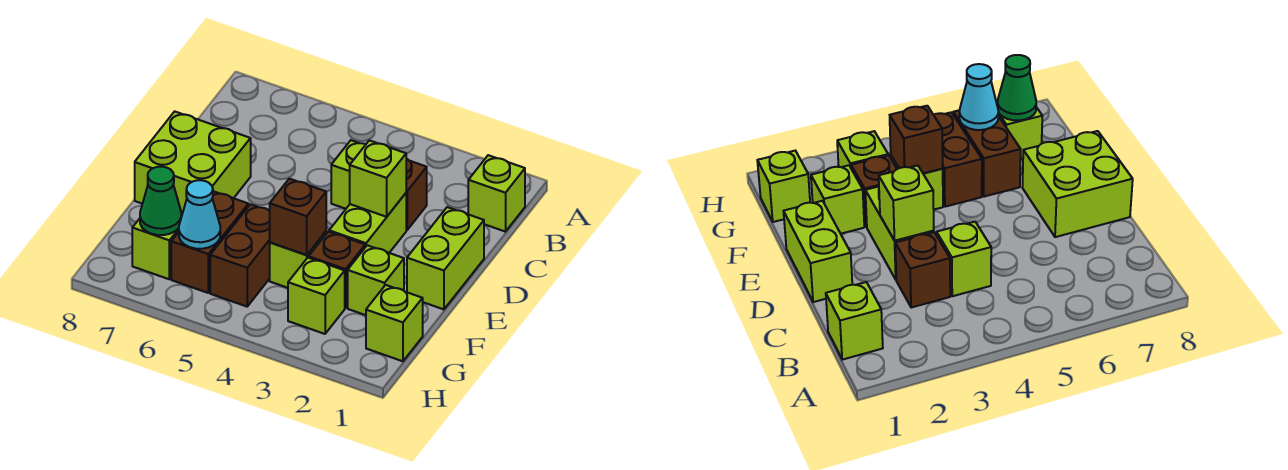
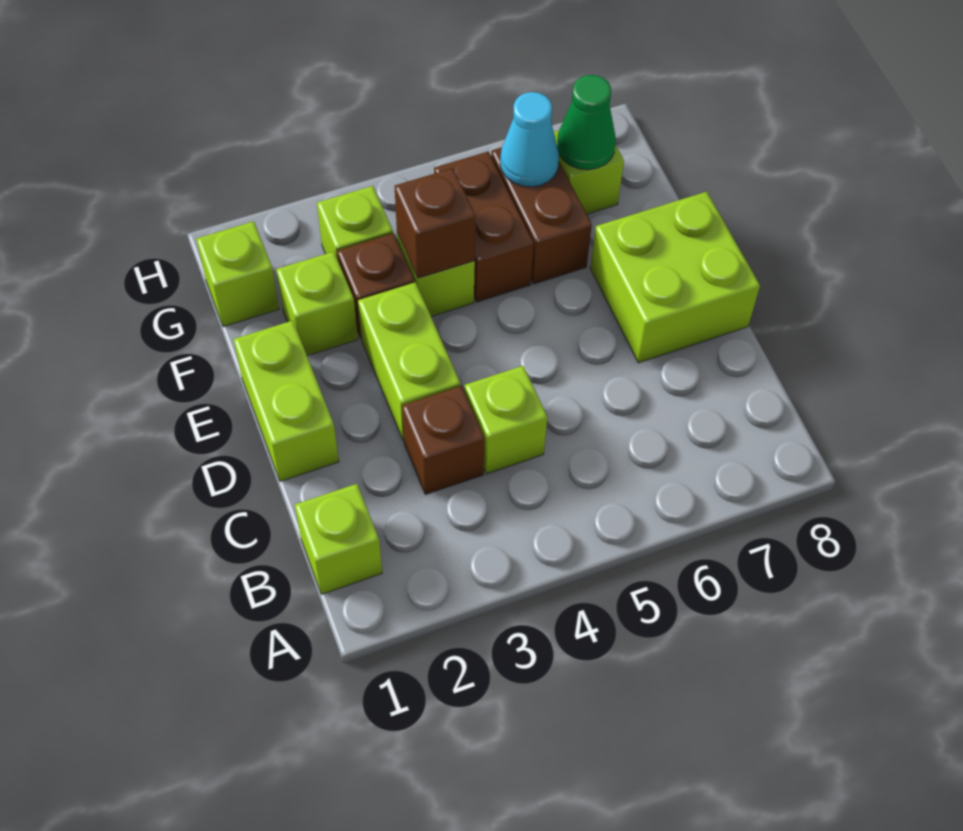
lime brick D3 level 2 -> none

